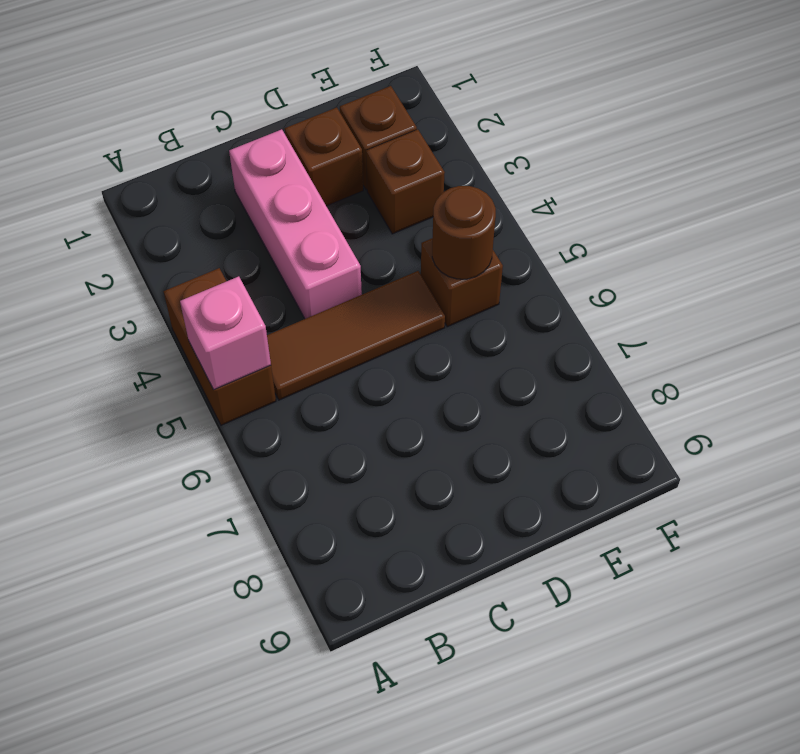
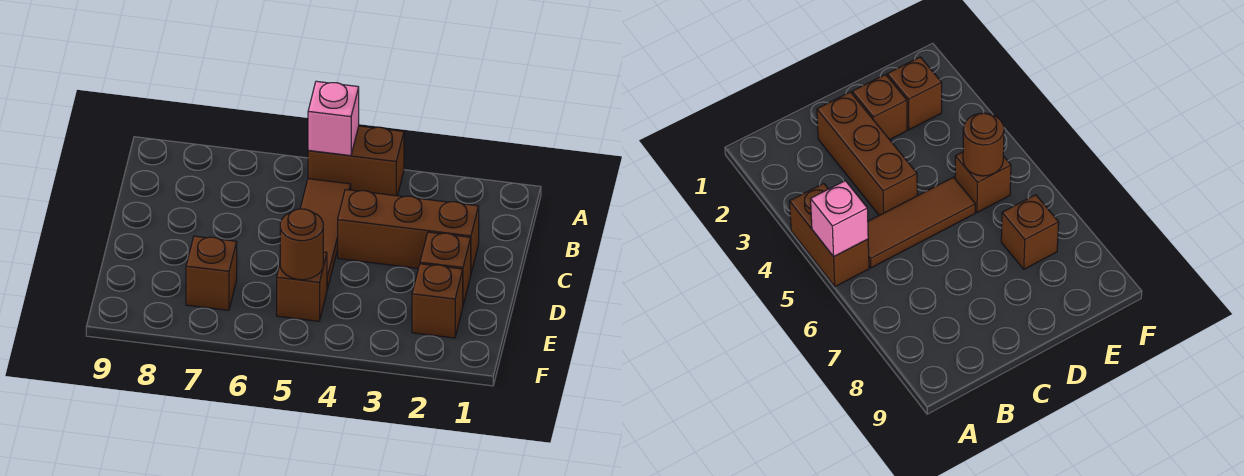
pink brick C2:C4 level 1 -> brown brick C2:C4 level 1
brown brick E3 level 1 -> brown brick E7 level 1

